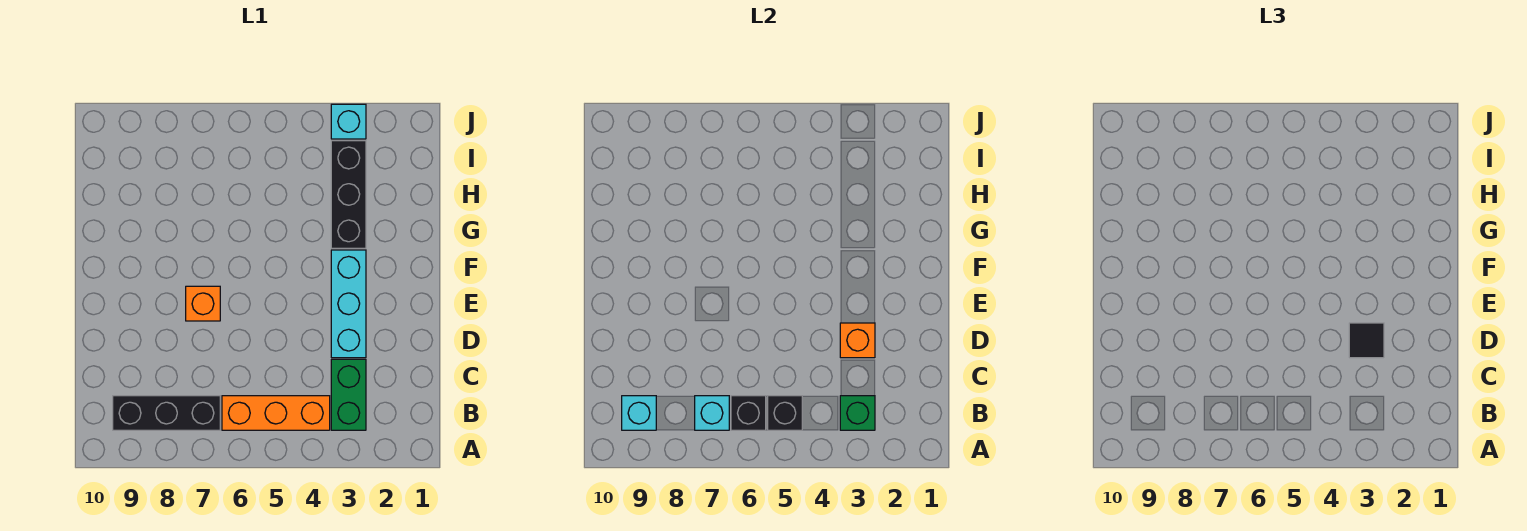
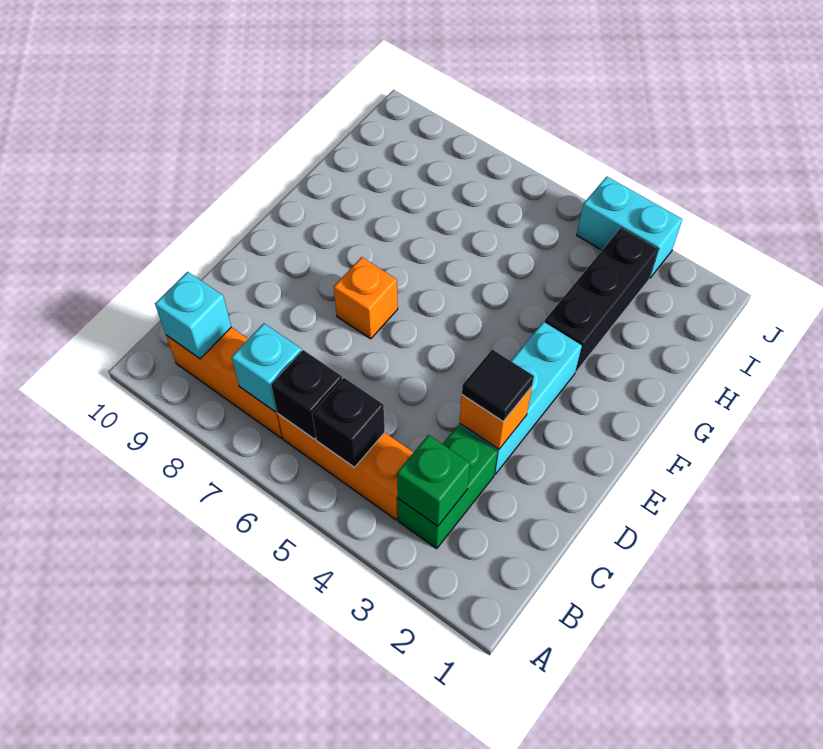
black brick B7:B9 level 1 -> orange brick B7:B9 level 1
cyan brick J3 level 1 -> cyan brick J3:J4 level 1

